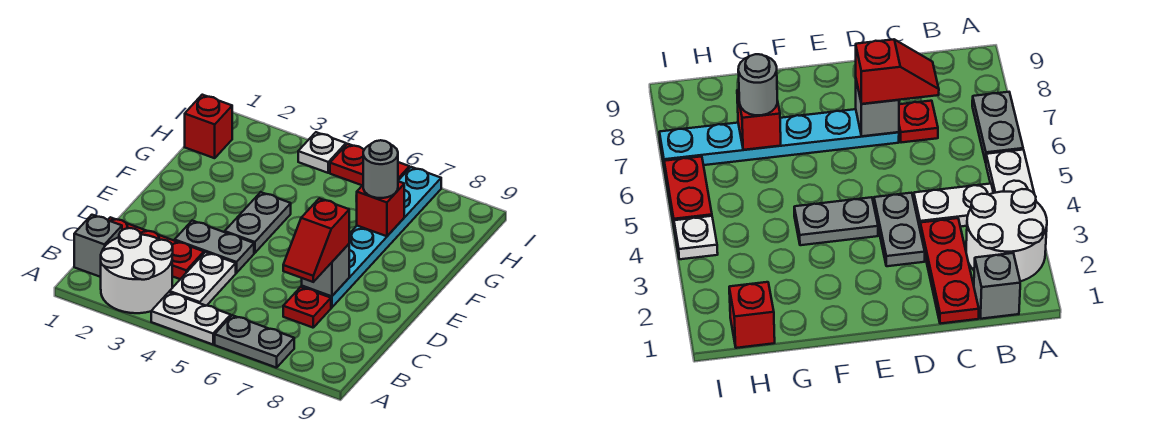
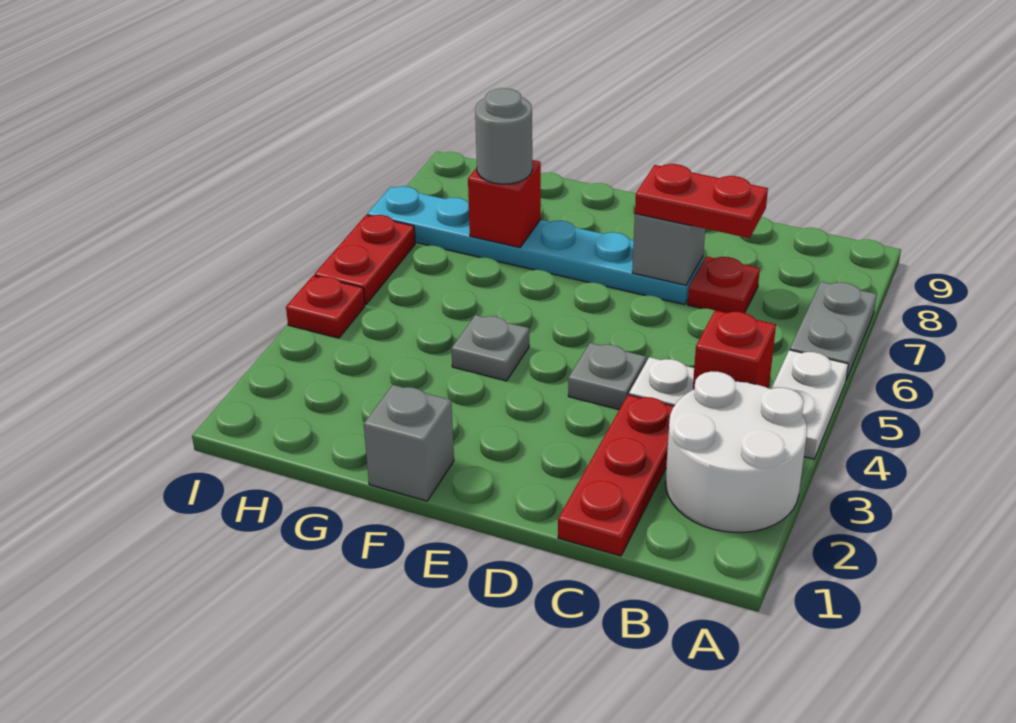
grey brick B1 level 1 -> grey brick F1 level 1
red slope C7:D7 level 3 top D -> red plate C7:D7 level 3
grey plate D3:D4 level 1 -> grey plate D4 level 1
grey plate E4:F4 level 1 -> grey plate F4 level 1
red brick H1 level 1 -> red brick B4 level 2
white plate I4 level 1 -> red plate I4 level 1

